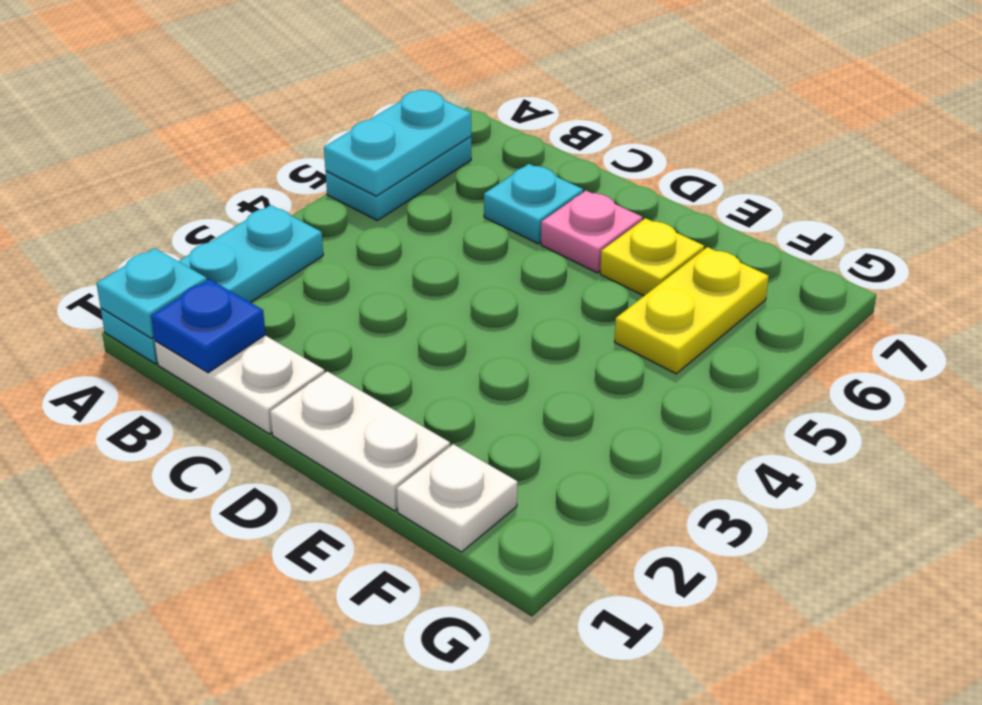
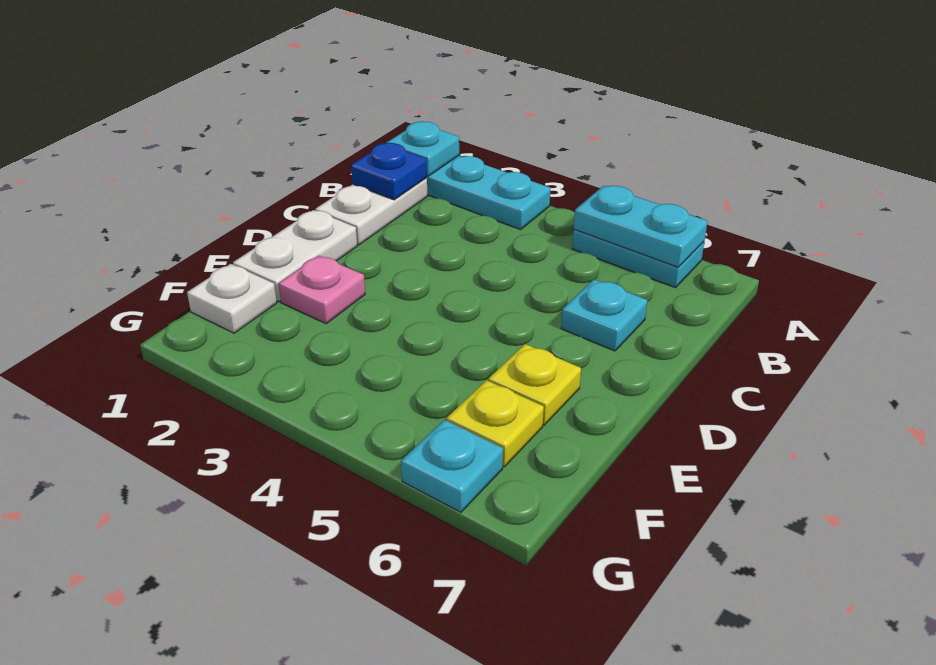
pink plate D6 level 1 -> pink plate E2 level 1
yellow plate F5:F6 level 1 -> yellow plate F6 level 1
none -> cyan plate G6 level 1

